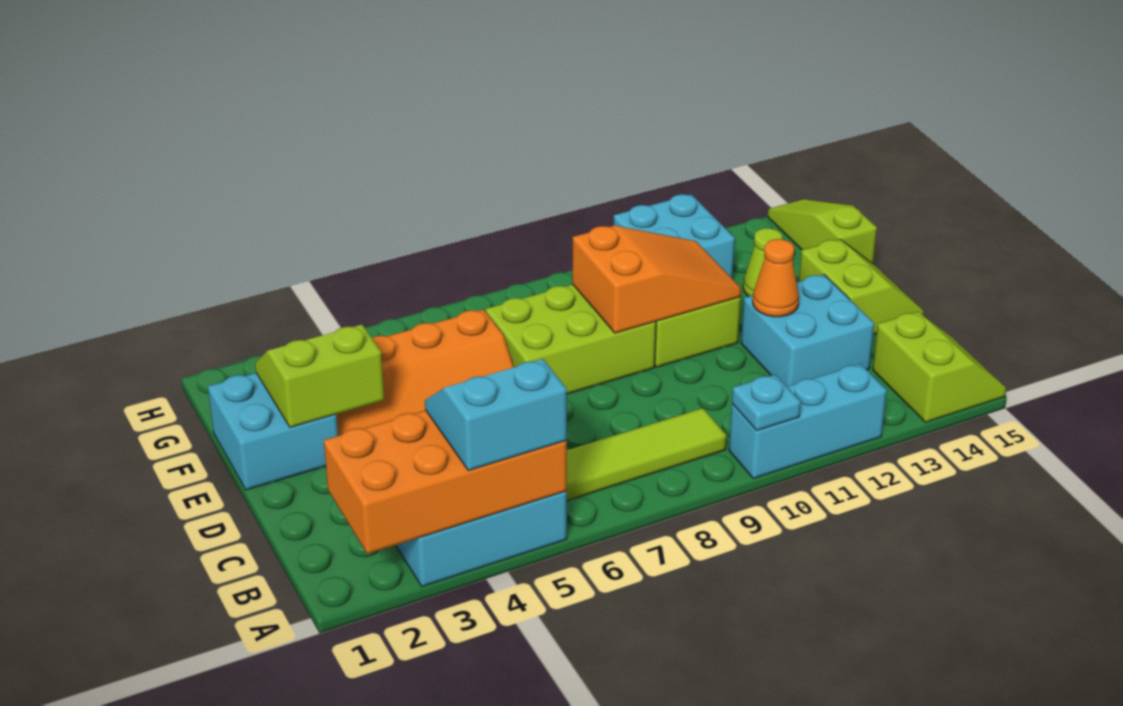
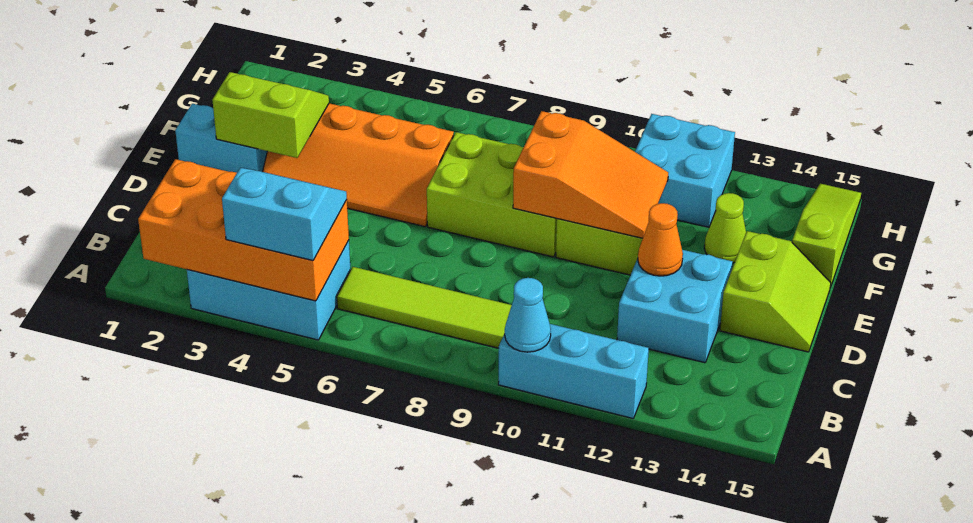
cyan plate A10 level 2 -> cyan cone A10 level 2
lime slope A14:B15 level 1 top 14 -> none
cyan brick E1:F2 level 1 -> cyan brick E1:E2 level 1

